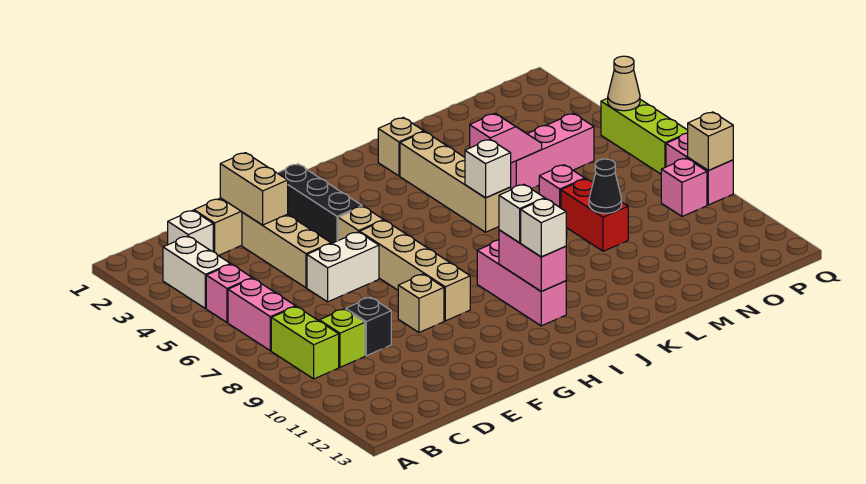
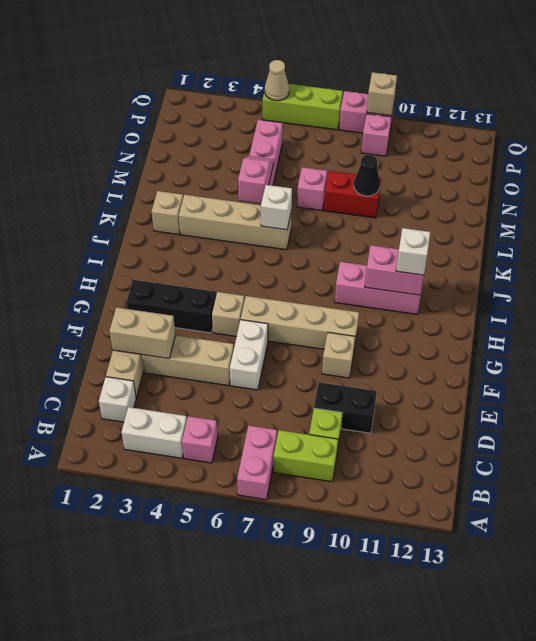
pink brick B6:B7 level 1 -> pink brick A7:B7 level 1
black brick D9 level 1 -> black brick D9:D10 level 1
white brick I10 level 3 -> none

